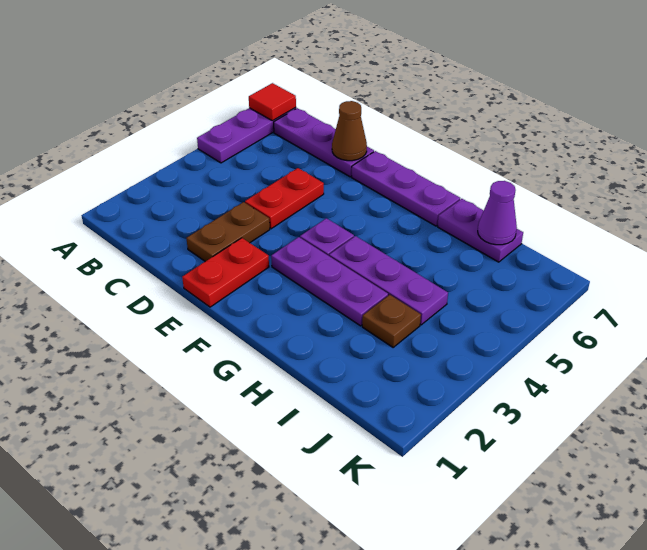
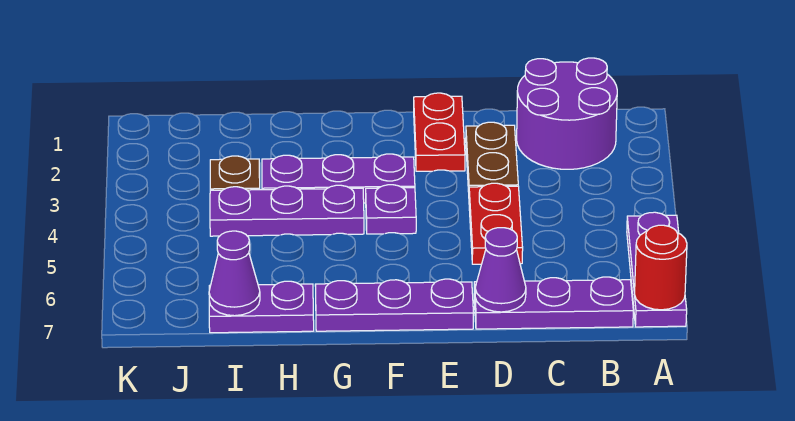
red tile A7 level 2 -> red round brick A7 level 2
none -> purple round brick B1:C2 level 1
brown cone D7 level 2 -> purple cone D7 level 2

